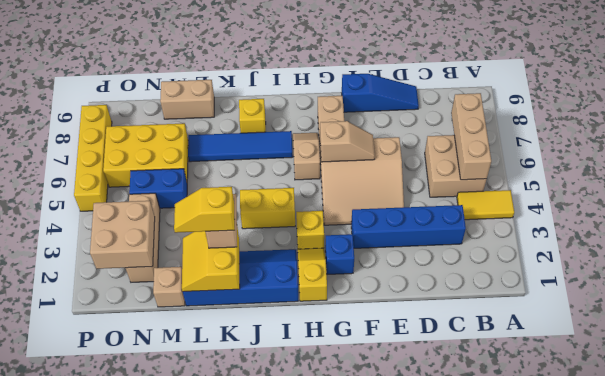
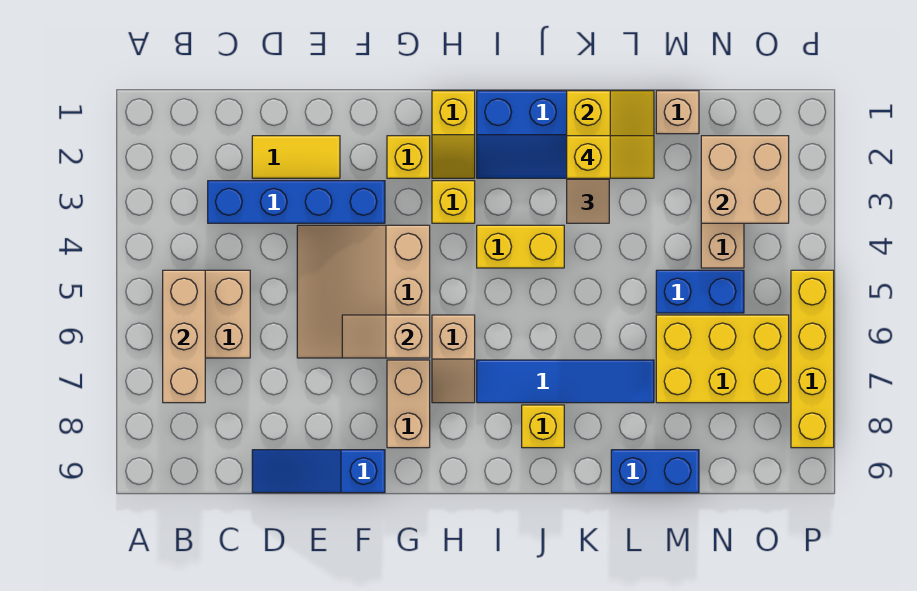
yellow tile A4:B4 level 1 -> yellow tile D2:E2 level 1
tan slope E4:G6 level 1 top 6 -> tan slope E4:G6 level 1 top G
blue brick G2 level 1 -> yellow brick G2 level 1
tan brick L9:M9 level 1 -> blue brick L9:M9 level 1

